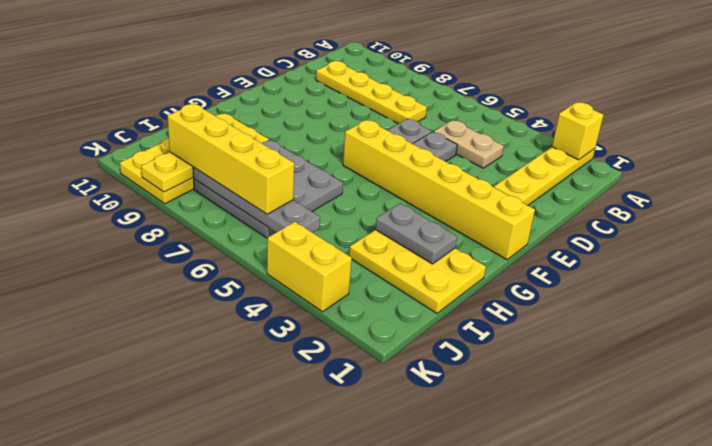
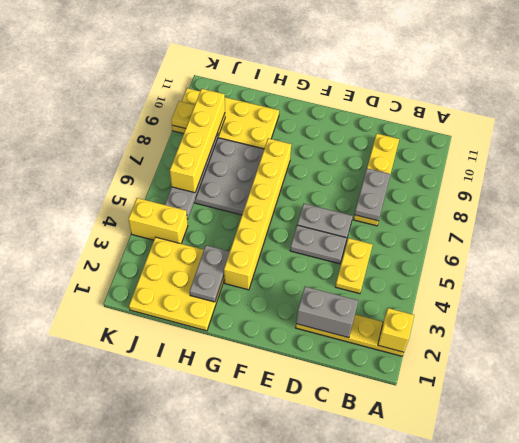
none -> grey brick C2:D2 level 2
tan plate C4:C5 level 1 -> yellow plate C4:C5 level 1
none -> grey plate C7:C8 level 2
yellow brick F1:F6 level 1 -> yellow brick G3:G8 level 1
yellow plate H1:I3 level 1 -> yellow plate H1:J3 level 1
yellow brick K3:K4 level 1 -> yellow brick J4:K4 level 1

